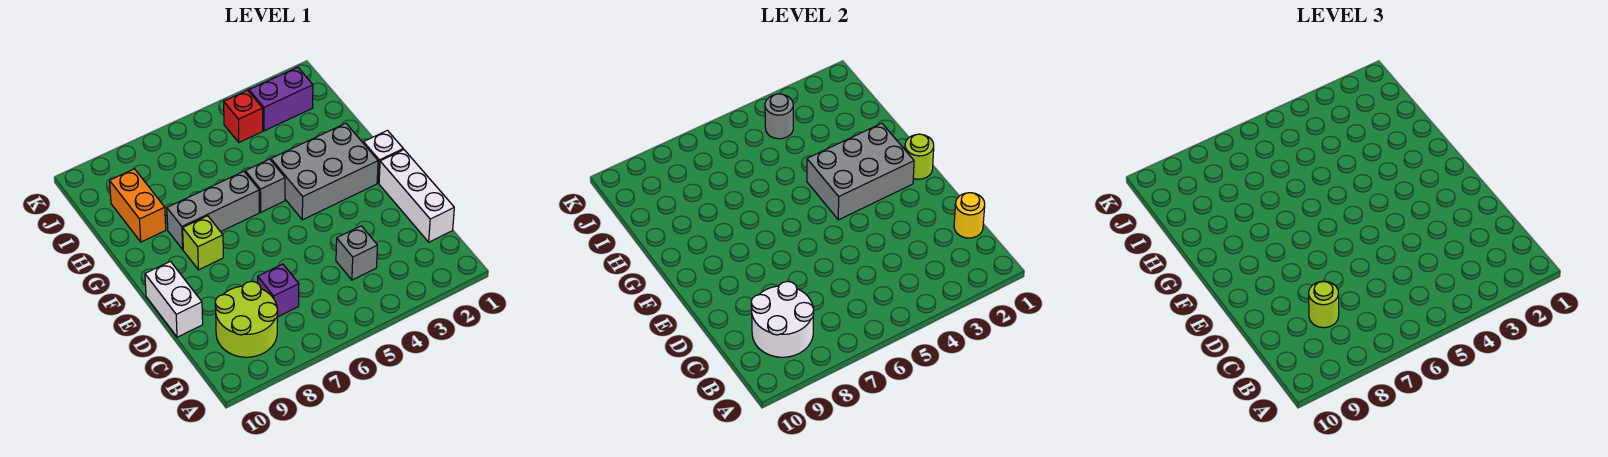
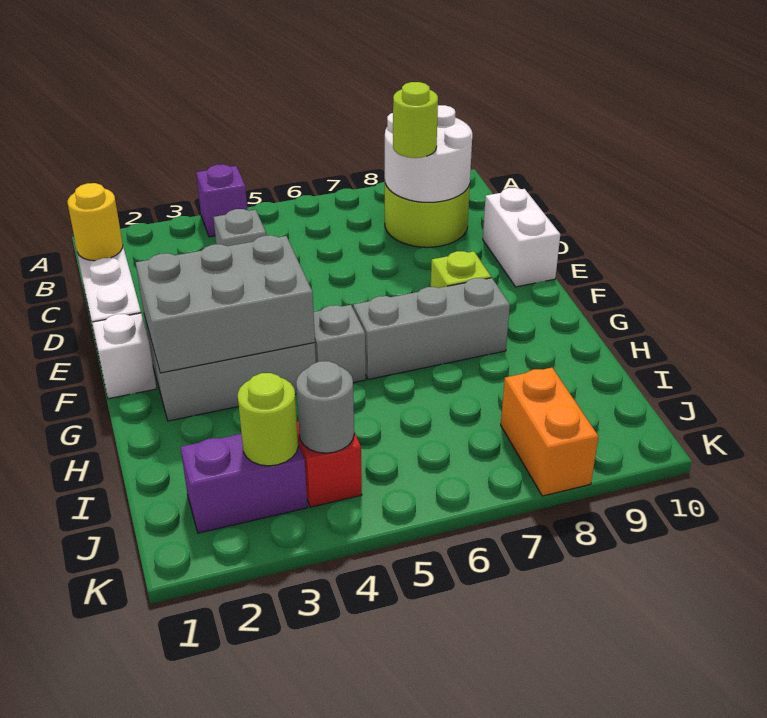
purple brick C7 level 1 -> purple brick A4 level 1
lime round brick F1 level 2 -> lime round brick J3 level 2
orange brick H9:I9 level 1 -> orange brick J8:K8 level 1

